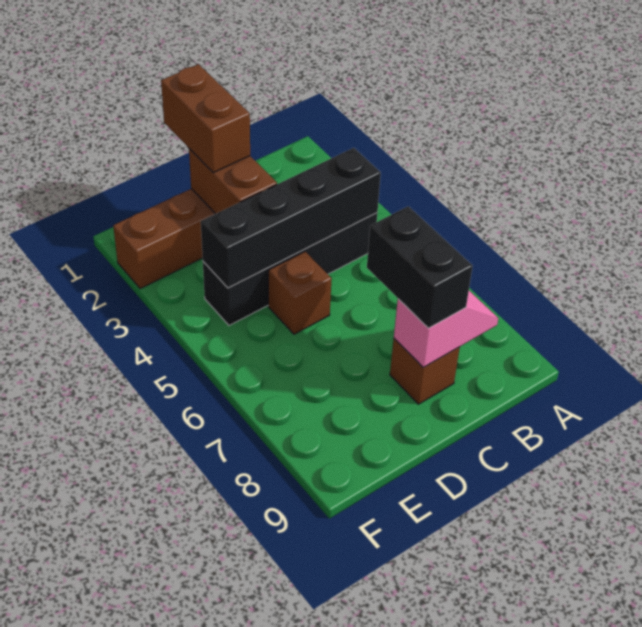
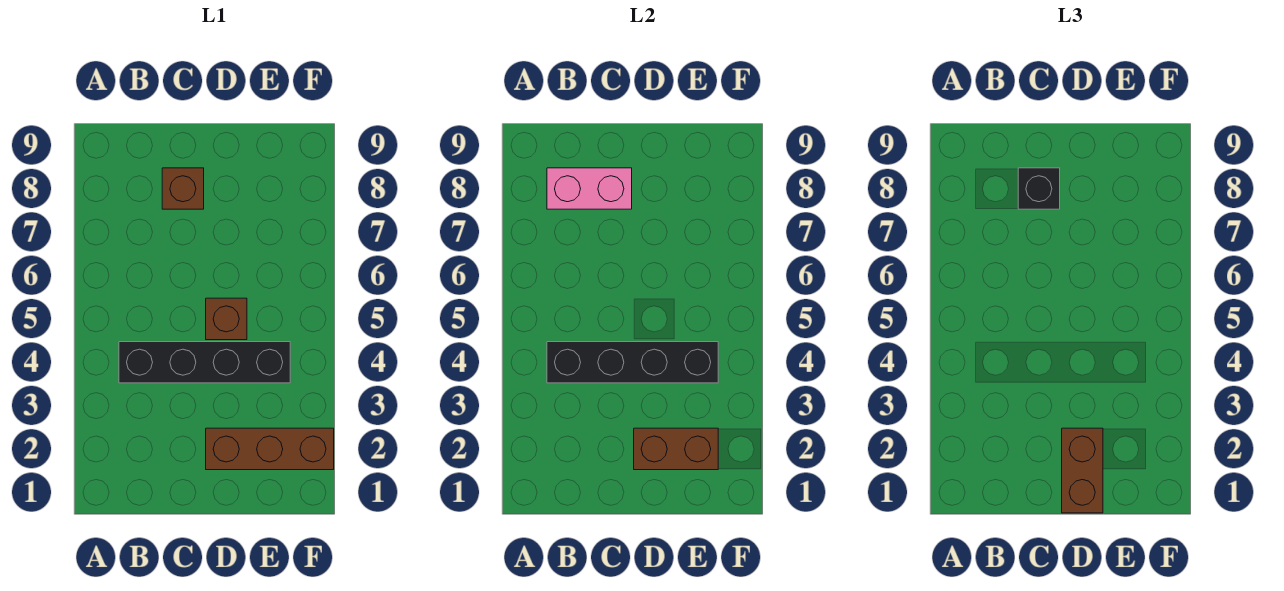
pink slope B8:C8 level 2 top C -> pink brick B8:C8 level 2
black brick C7:C8 level 3 -> black brick C8 level 3
brown brick D2:D3 level 2 -> brown brick D2:E2 level 2

